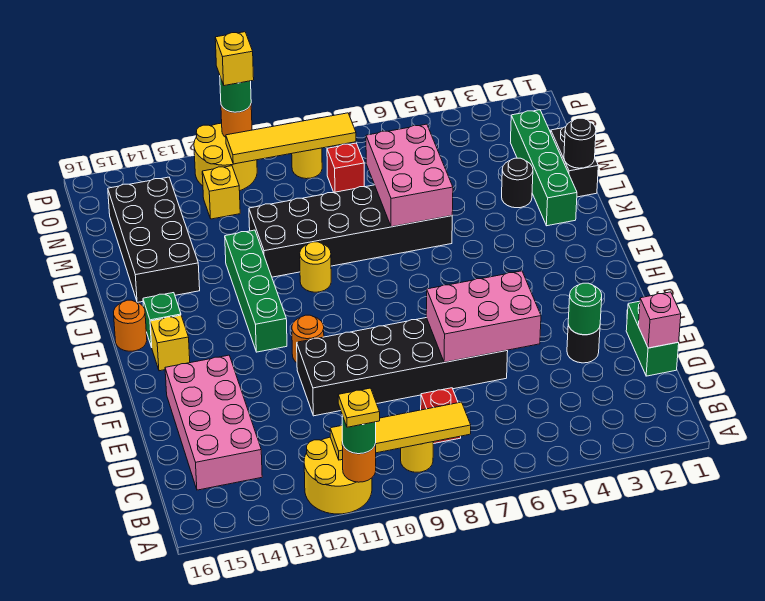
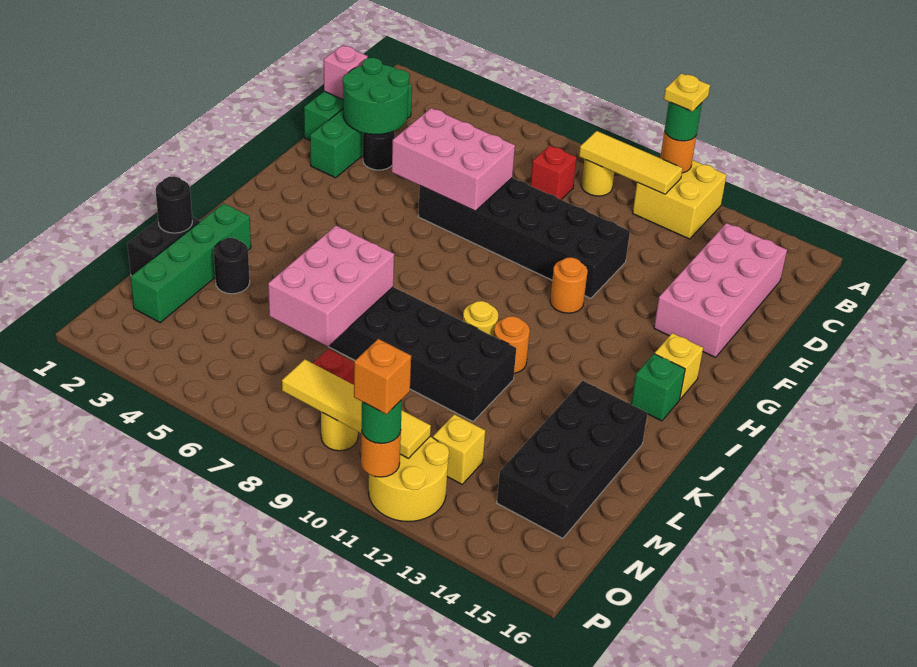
yellow round brick A11:B12 level 1 -> yellow brick A11:B12 level 1
yellow tile B8:B11 level 2 -> yellow tile B9:B11 level 2
green round brick E3 level 2 -> green round brick D2:E3 level 2
green brick H12:K12 level 1 -> green brick C2:F2 level 1
orange round brick I16 level 1 -> orange round brick J11 level 1
yellow brick P11 level 4 -> orange brick P11 level 4

